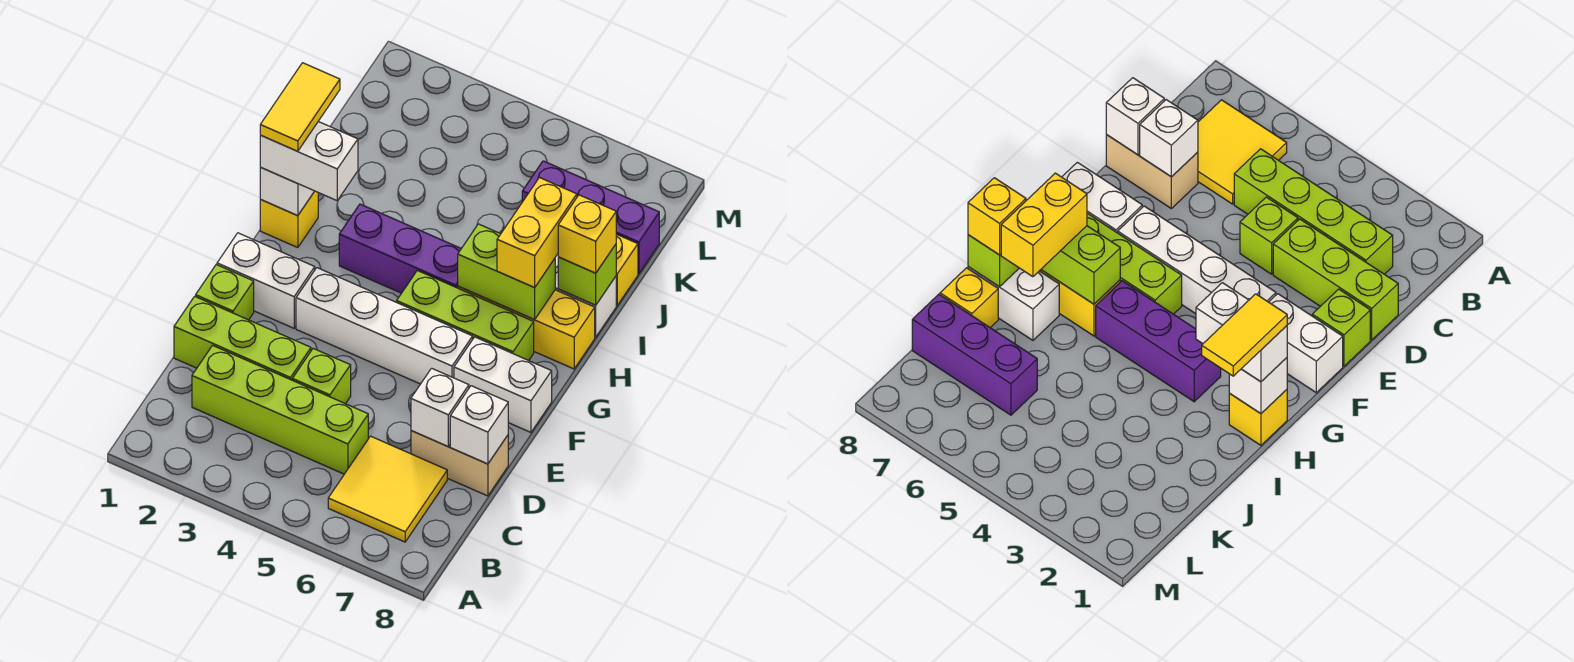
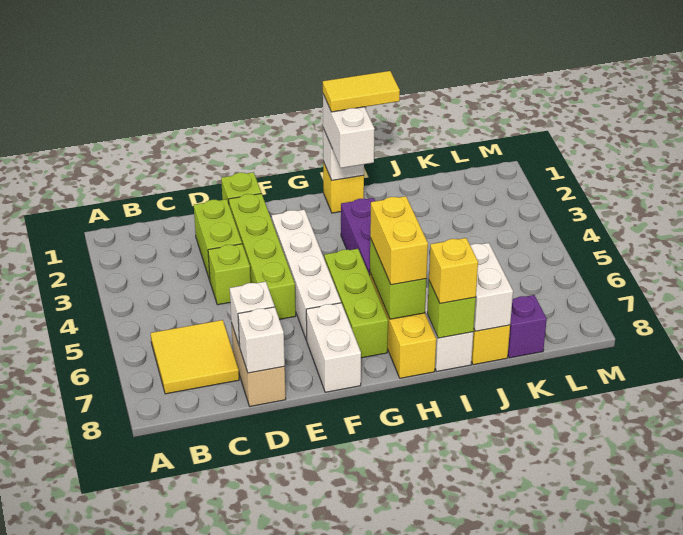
lime brick C2:C5 level 1 -> lime brick E2:E5 level 1
lime brick D1:D3 level 1 -> lime brick D2:D3 level 1
white brick F1:F2 level 1 -> white brick J7:J8 level 2
yellow brick H7:I7 level 3 -> yellow brick H6:H7 level 3
purple brick K6:K8 level 1 -> purple brick K8 level 1

